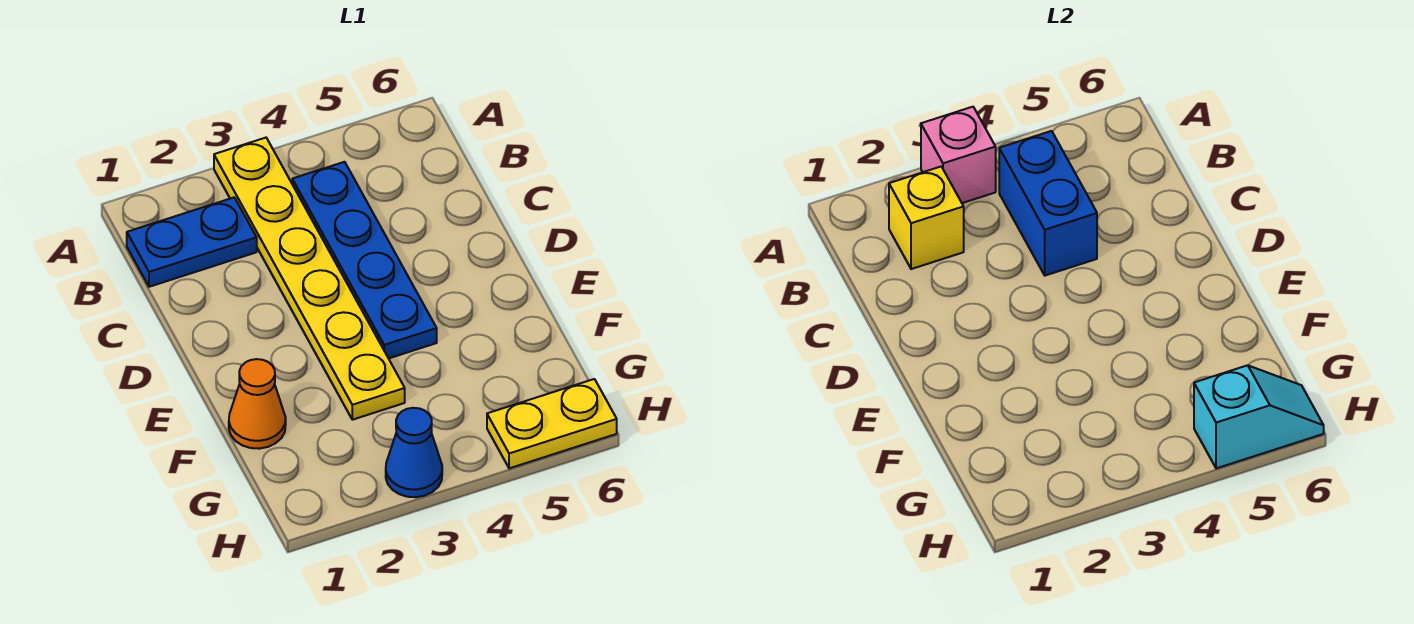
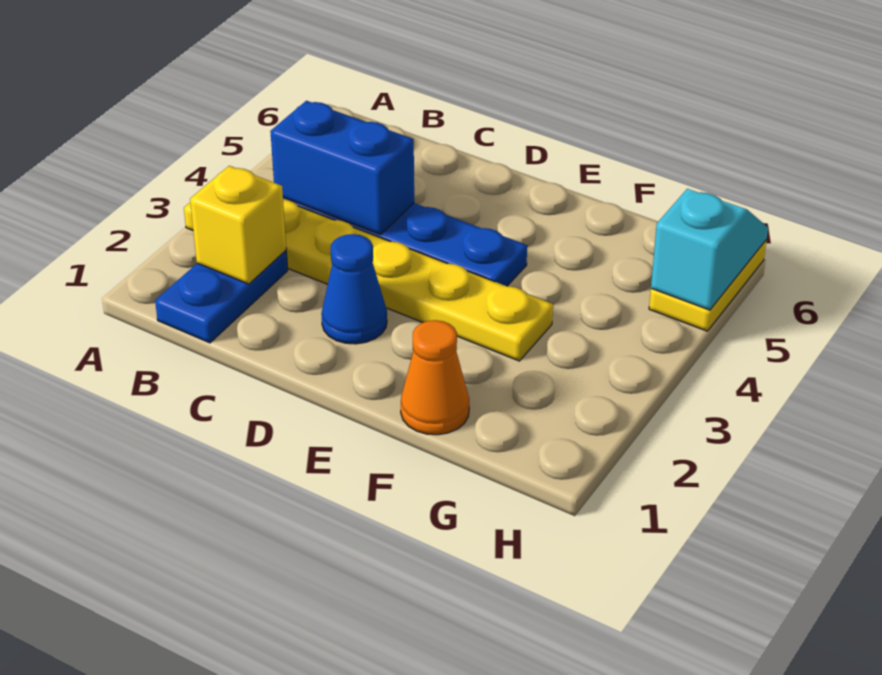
pink brick A3 level 2 -> none
blue cone H3 level 1 -> blue cone D2 level 1

